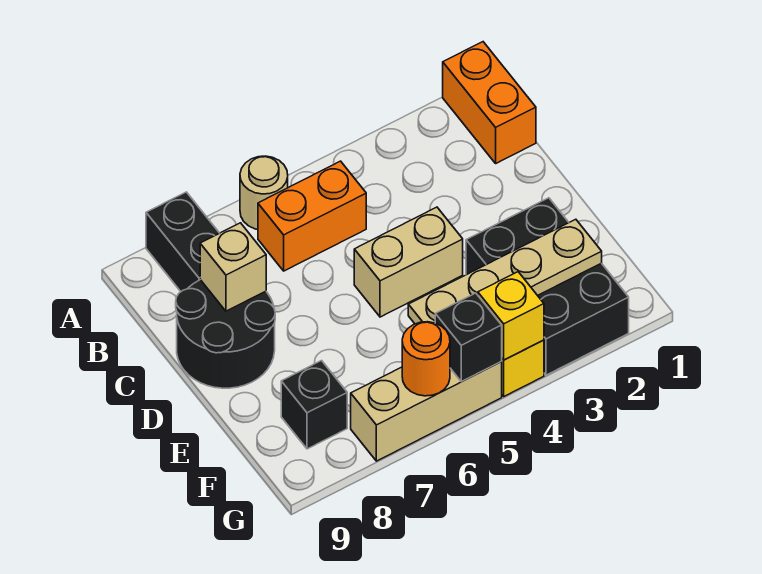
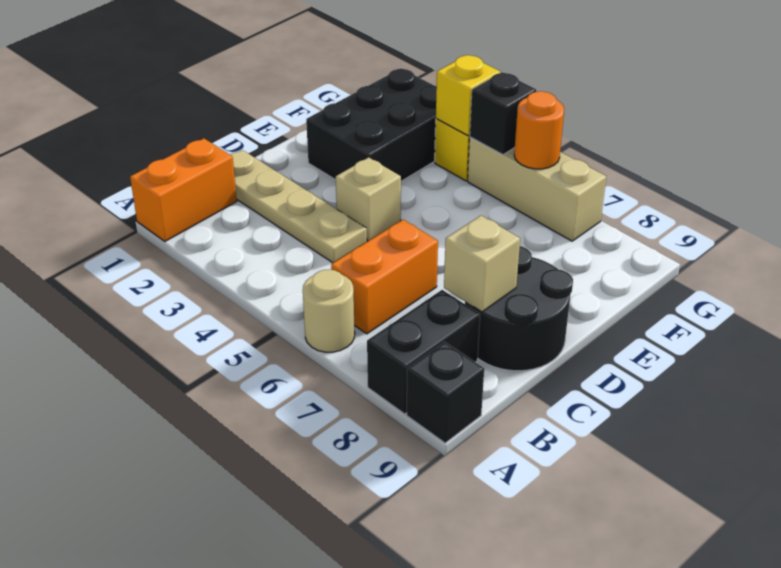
orange brick B5:B6 level 1 -> orange brick B6:C6 level 1
tan brick D4:D5 level 1 -> tan brick D4 level 1
tan plate F2:F5 level 2 -> tan plate C1:C4 level 1
black brick F8 level 1 -> black brick A9 level 1

